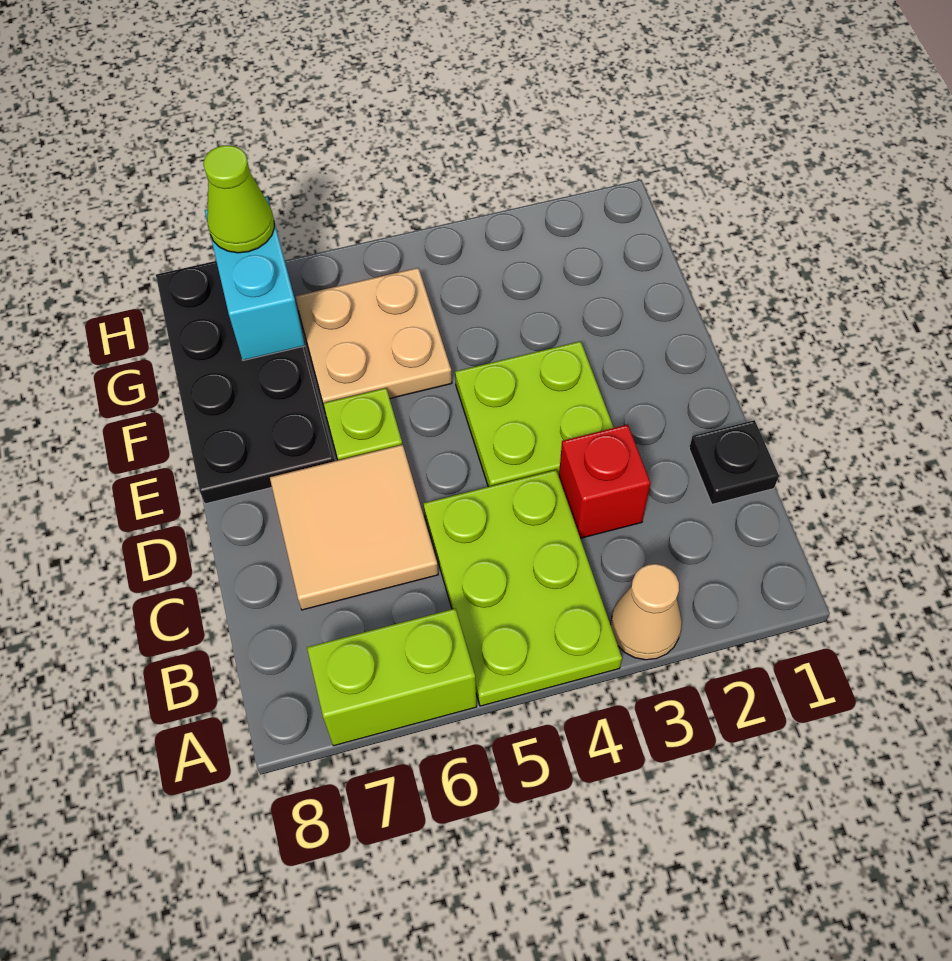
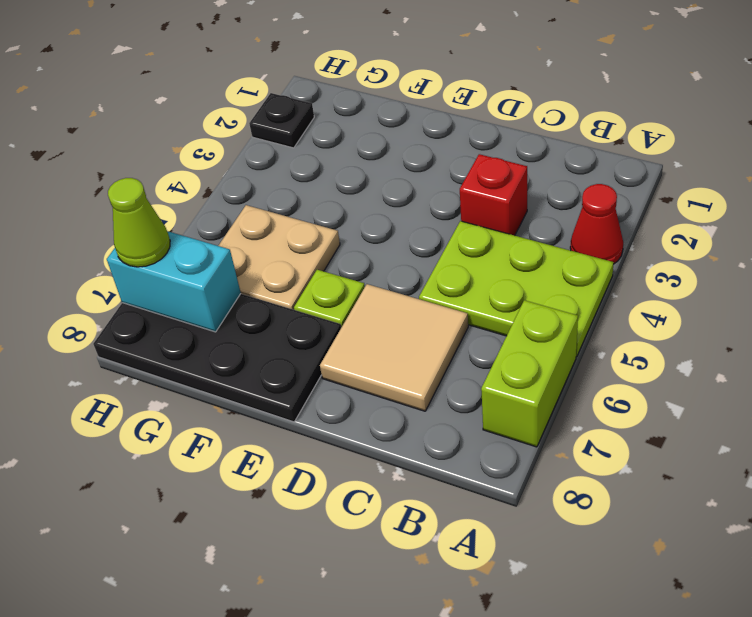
tan cone A3 level 1 -> red cone A3 level 1
black plate C1 level 1 -> black plate H2 level 1
lime plate D3:E4 level 1 -> none

